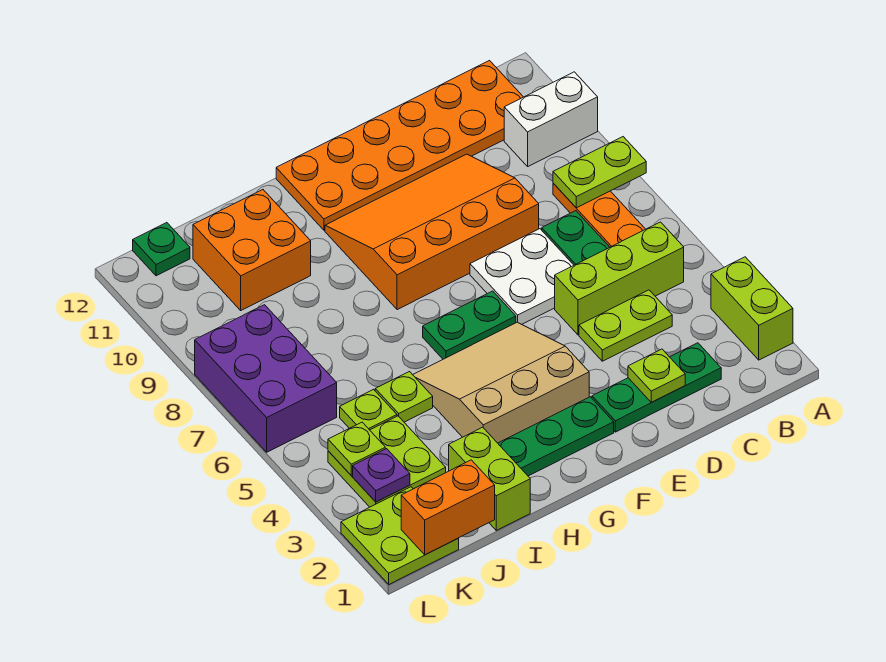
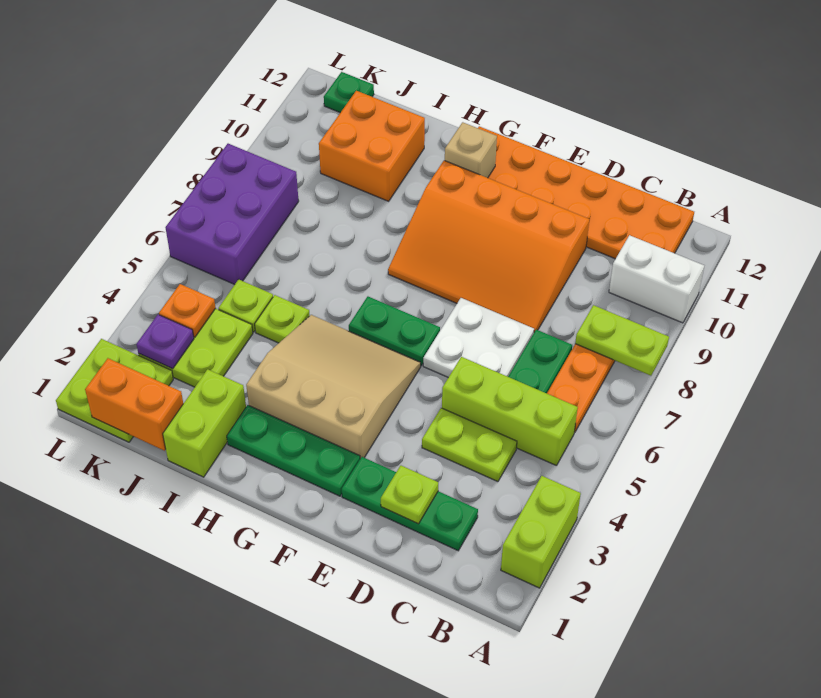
orange slope D8:G10 level 1 top 8 -> orange slope D8:G10 level 1 top 10
none -> tan brick G11 level 2
lime plate K4 level 2 -> orange plate K4 level 2

